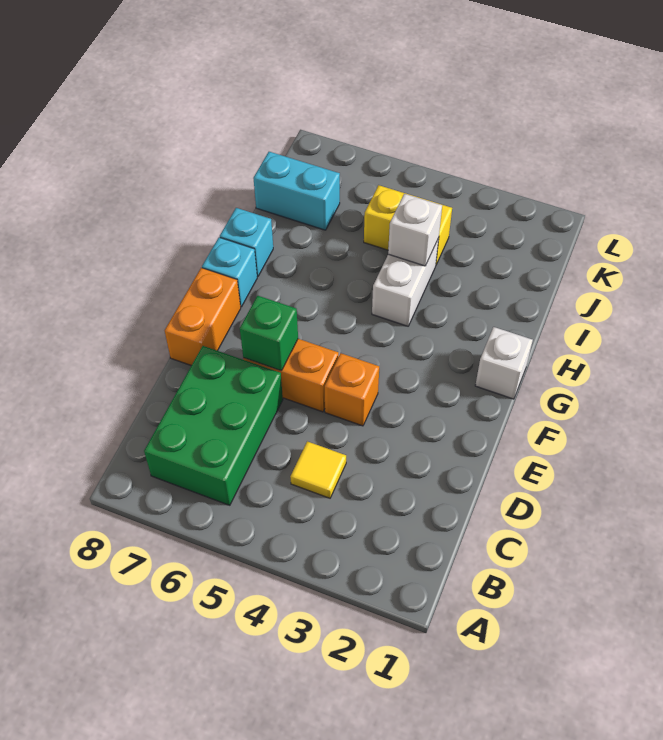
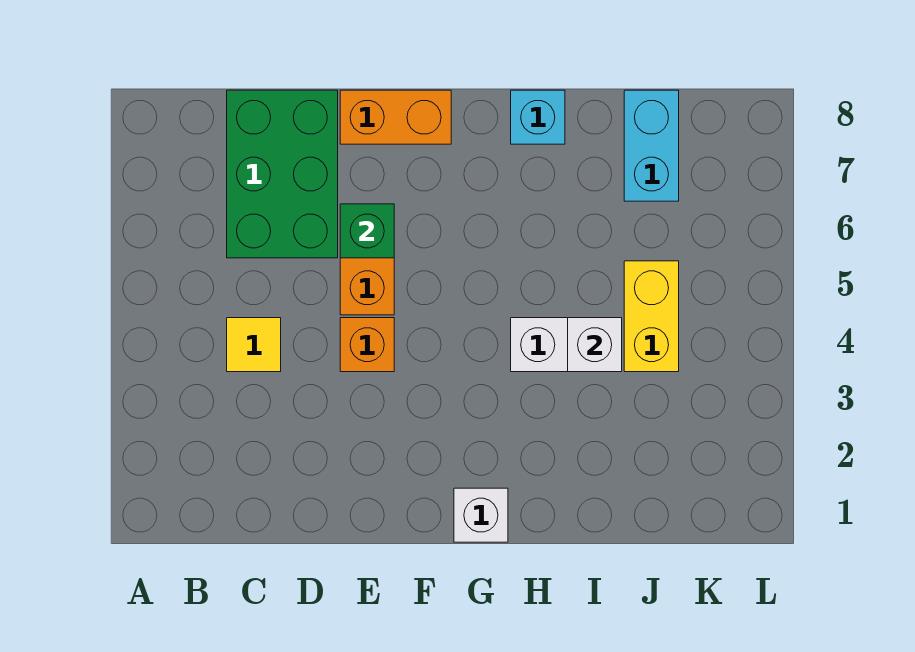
green brick B6:D7 level 1 -> green brick C6:D8 level 1
cyan brick G8 level 1 -> none

